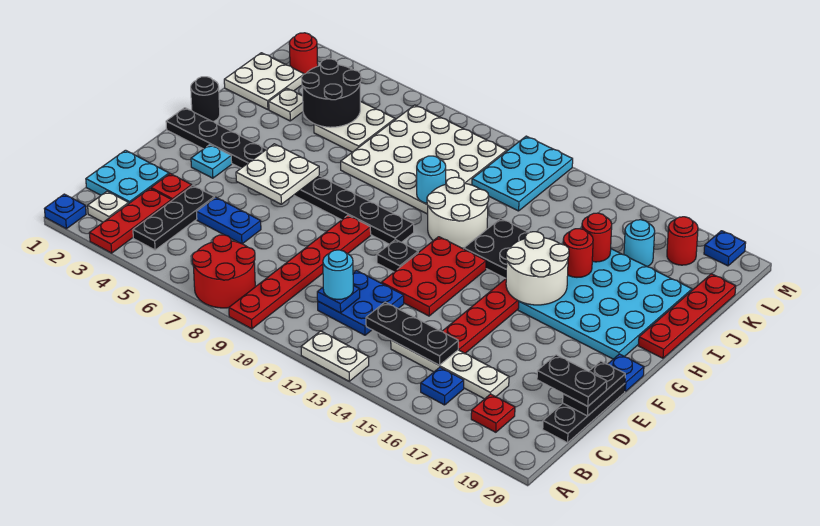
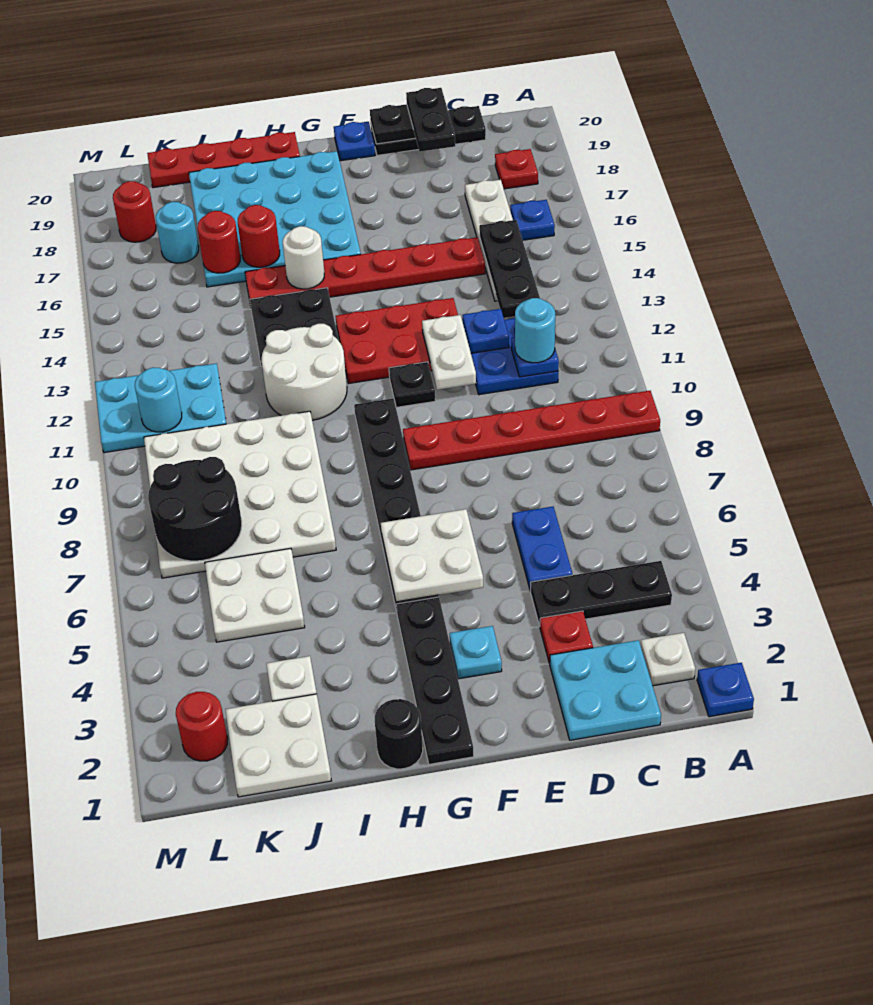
red plate A3:C3 level 1 -> none
red round brick A7:B8 level 1 -> none
white plate A12:A13 level 1 -> white plate E11:E12 level 2
white round brick G15:H16 level 2 -> white round brick H15 level 2
cyan round brick I10 level 2 -> cyan round brick L11 level 2
black round brick J4:K5 level 2 -> black round brick K7:L8 level 2
blue plate M19 level 1 -> blue plate D12 level 2

